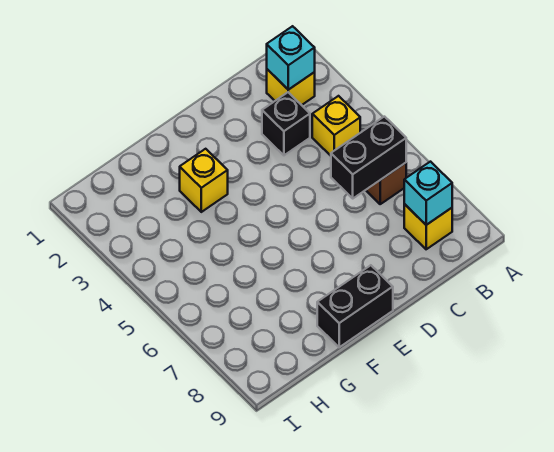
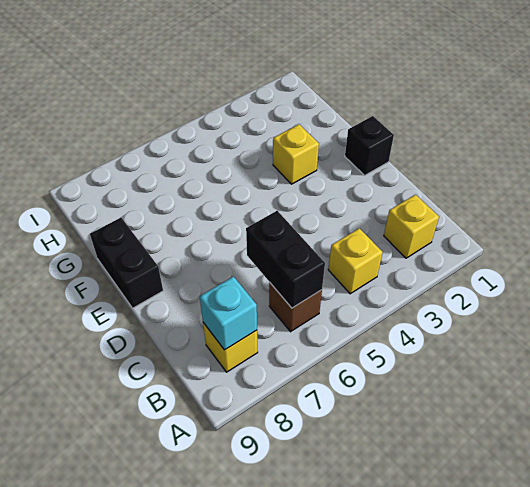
cyan brick B2 level 2 -> none
black brick C3 level 1 -> black brick E1 level 1

